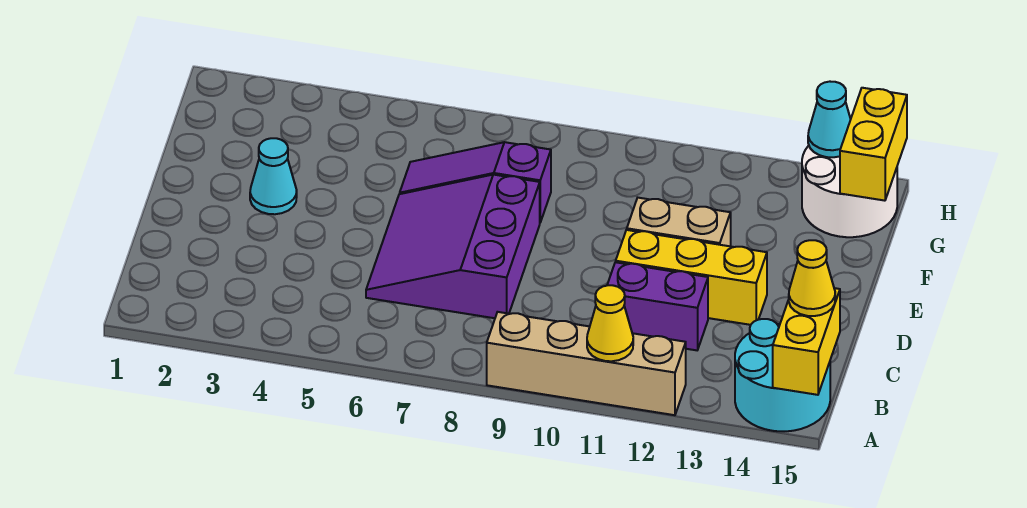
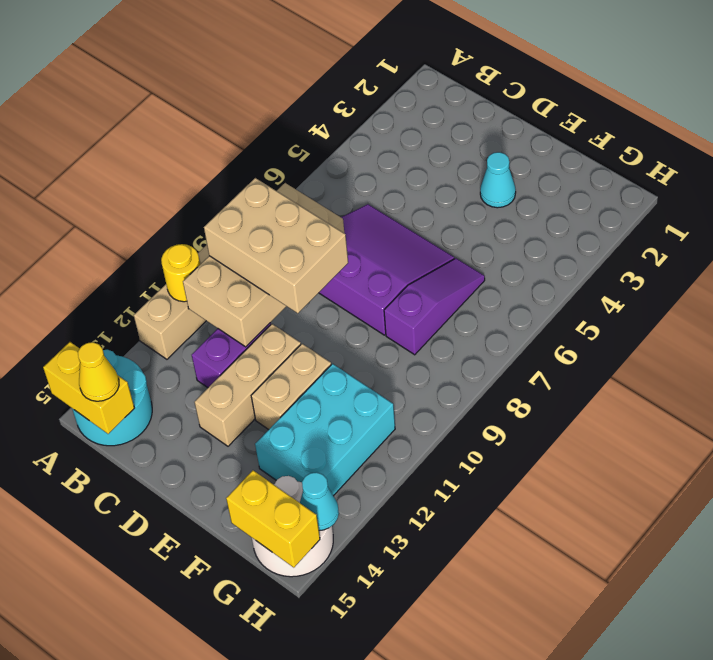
yellow cone A11 level 2 -> yellow round brick A11 level 2
none -> tan brick B8:C11 level 2
none -> tan brick B9:D10 level 3
yellow brick D11:D13 level 1 -> tan brick D11:D13 level 1
none -> cyan brick F11:G13 level 1

